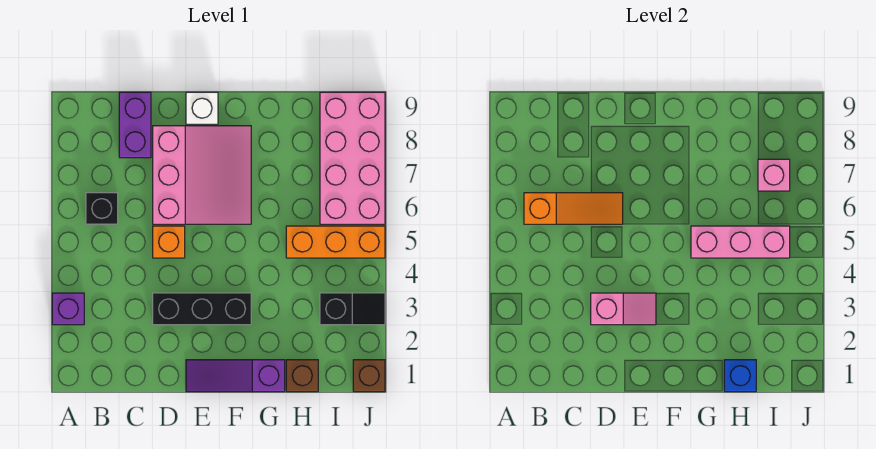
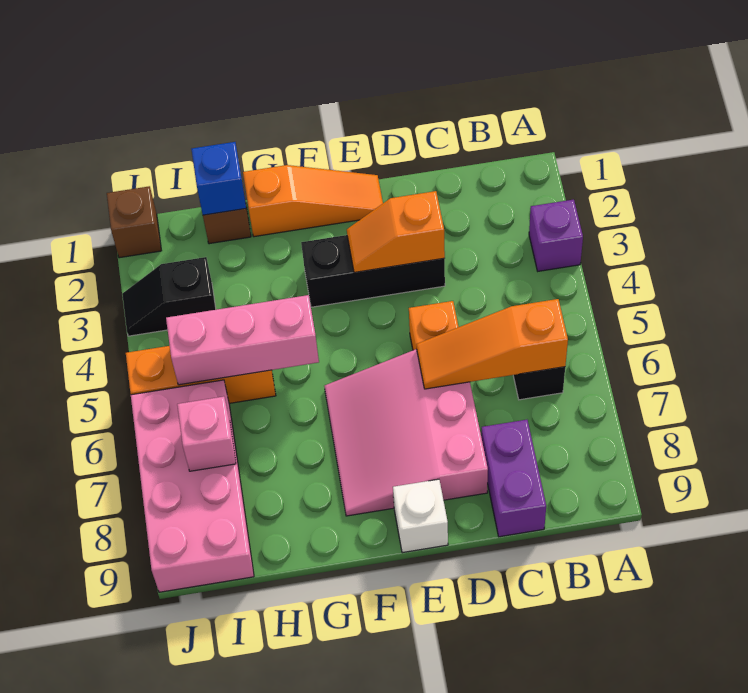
pink slope D3:E3 level 2 top D -> orange slope D3:E3 level 2 top D
purple slope E1:G1 level 1 top G -> orange slope E1:G1 level 1 top G

